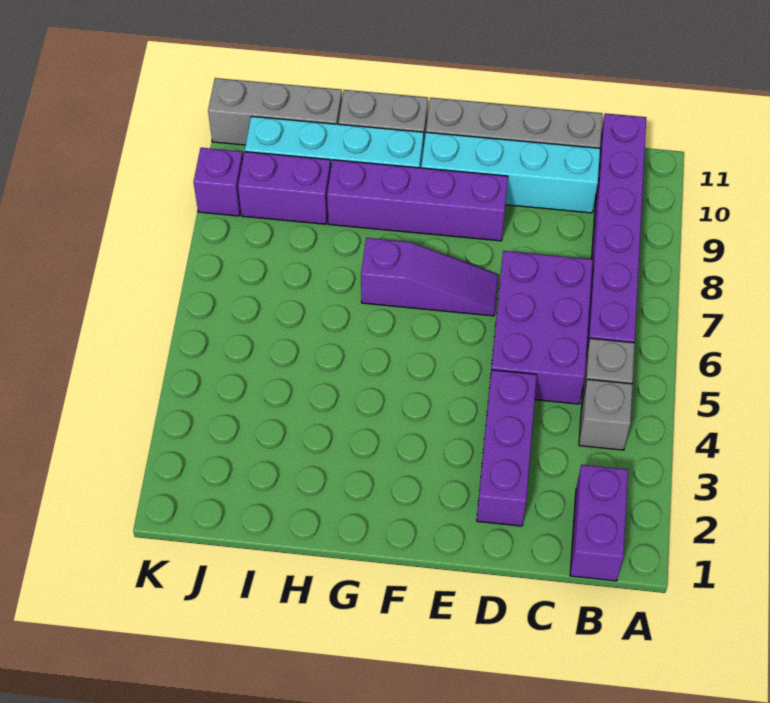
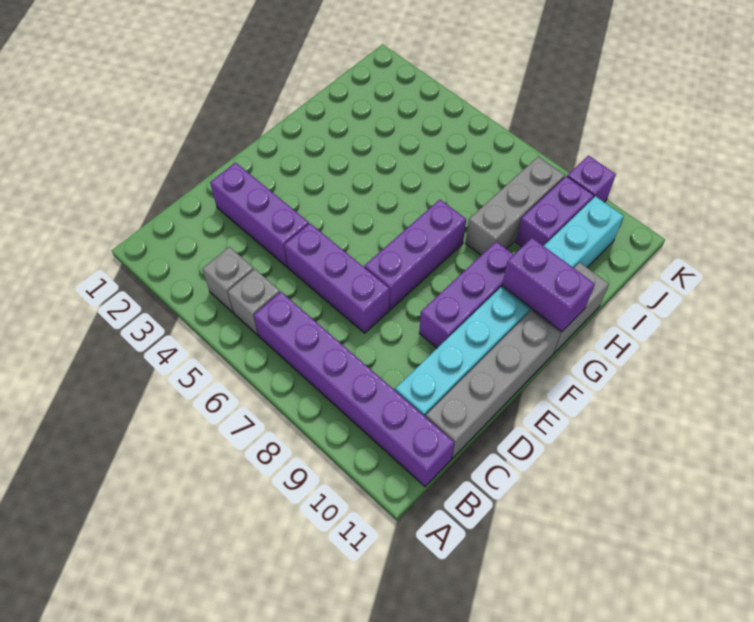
purple brick B1:B2 level 1 -> purple brick G10:G11 level 2
purple brick C5:D7 level 1 -> purple brick D5:D7 level 1
purple slope E7:G7 level 1 top G -> purple brick E7:G7 level 1
purple brick E9:H9 level 1 -> purple brick E9:G9 level 1
grey brick I11:K11 level 1 -> grey brick H8:J8 level 1

